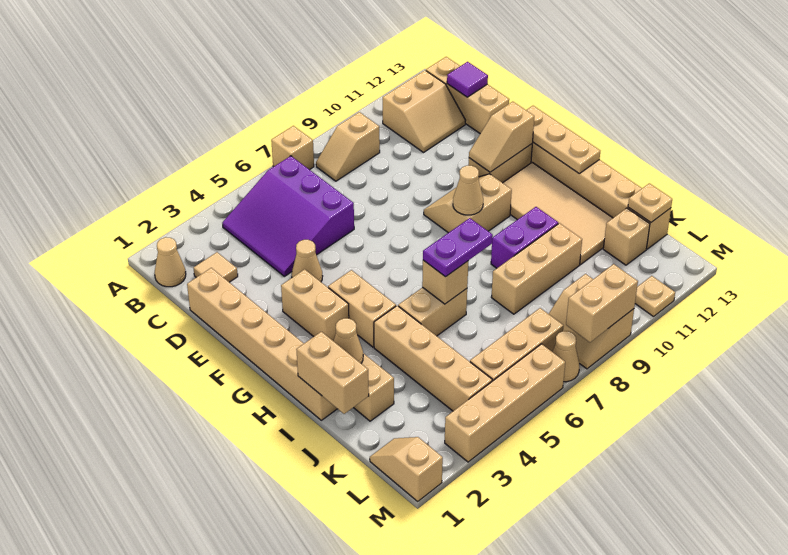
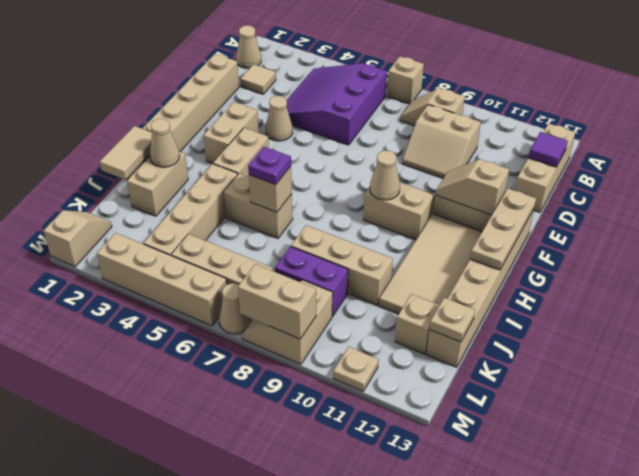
tan slope B11:C12 level 1 top B -> tan slope C9:D10 level 1 top C
tan brick I1:J1 level 2 -> tan tile I1:J1 level 2
purple plate I6:I7 level 3 -> purple plate I6 level 3
purple brick I9:I10 level 1 -> purple brick K8:K9 level 1

